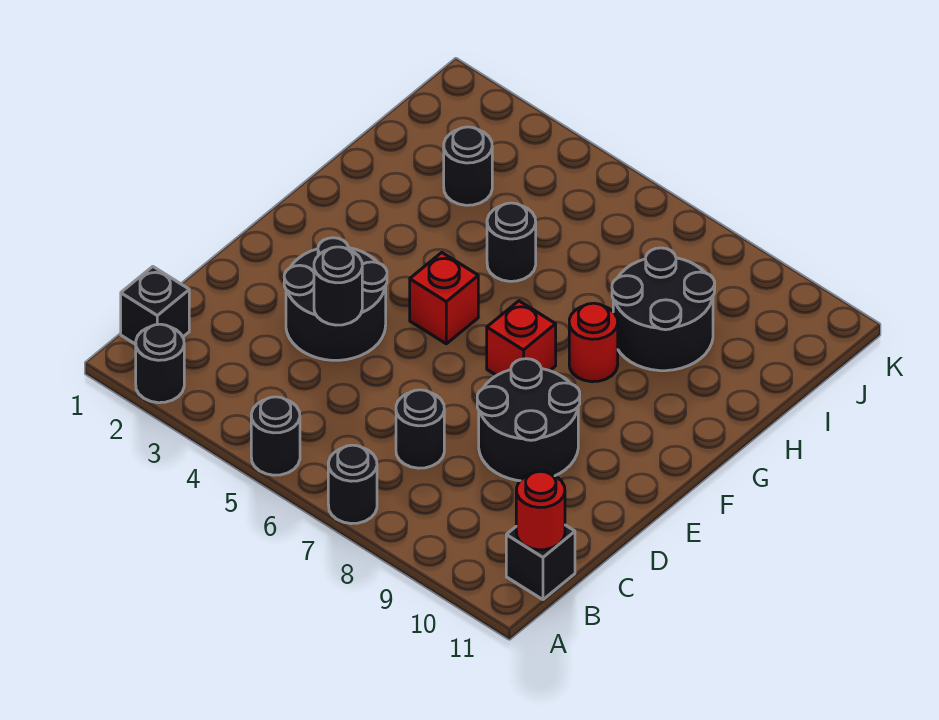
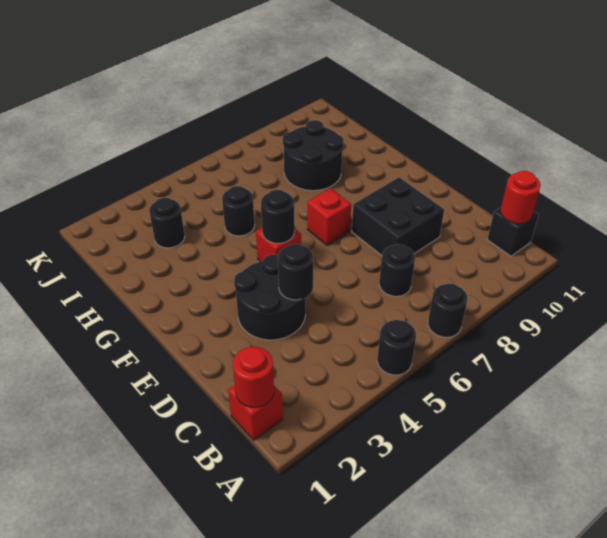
black round brick A2 level 1 -> black round brick F5 level 2
black brick B1 level 1 -> red brick B1 level 1
black round brick D8:E9 level 1 -> black brick D8:E9 level 1
red round brick G8 level 1 -> red round brick B1 level 2

